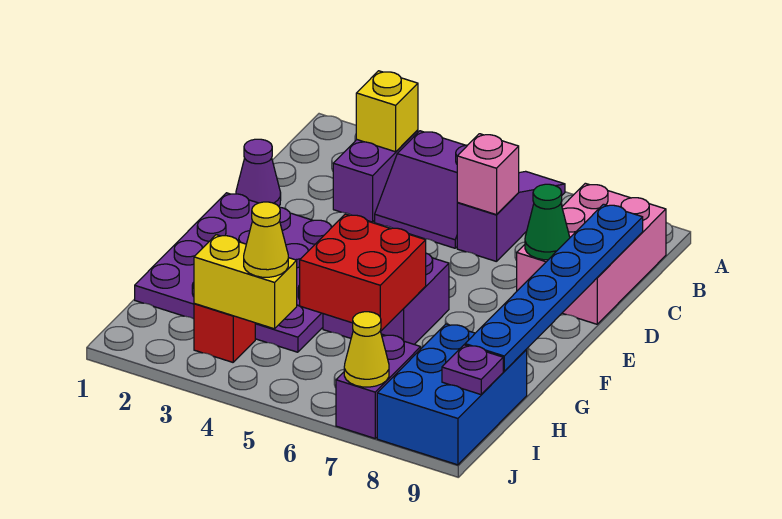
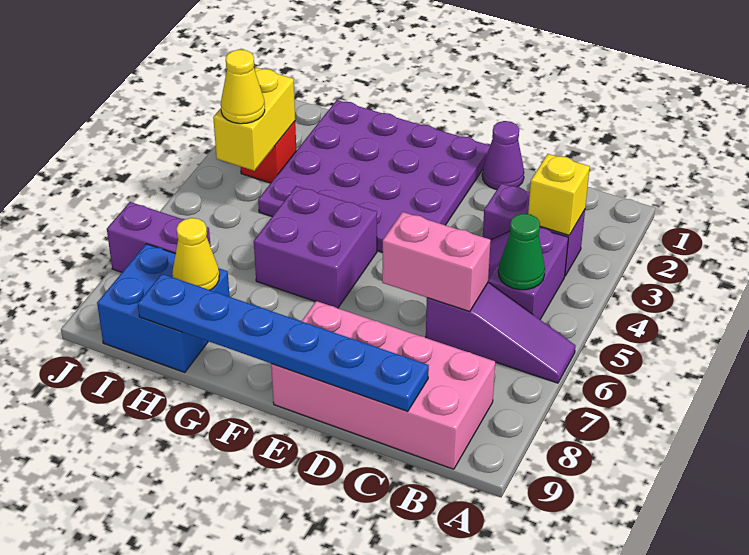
pink brick B8:D9 level 1 -> pink brick B8:E9 level 1
pink brick C6 level 2 -> pink brick C6:D6 level 2
green cone D8 level 2 -> green cone B5 level 2
red brick G5:H6 level 2 -> none
blue brick H8:J9 level 1 -> blue brick H8:I9 level 1
purple plate I9 level 2 -> none
yellow cone J7 level 2 -> yellow cone H8 level 2

